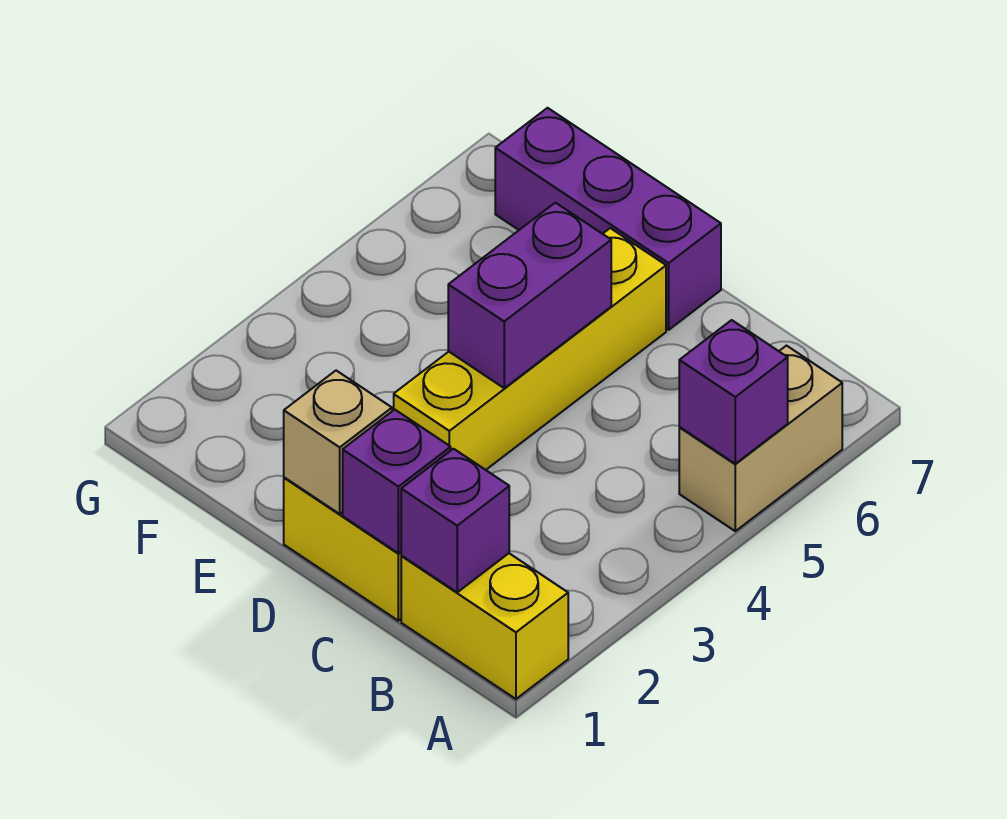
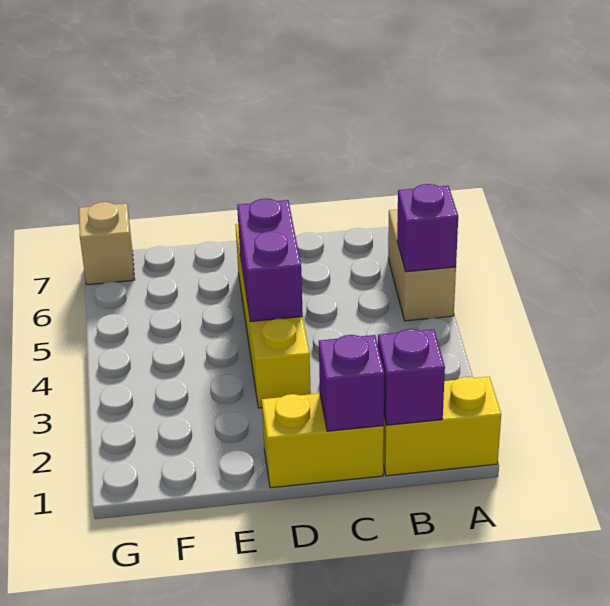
tan brick D1 level 2 -> tan brick G7 level 1
purple brick D7:F7 level 1 -> none

